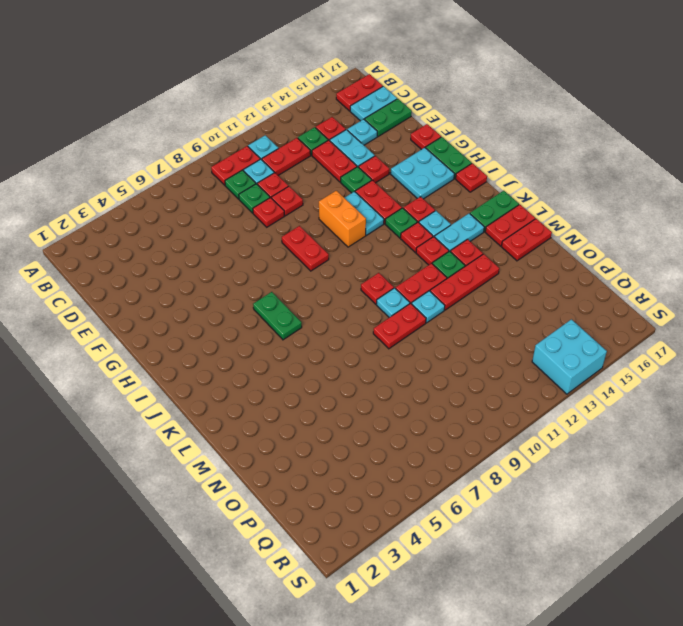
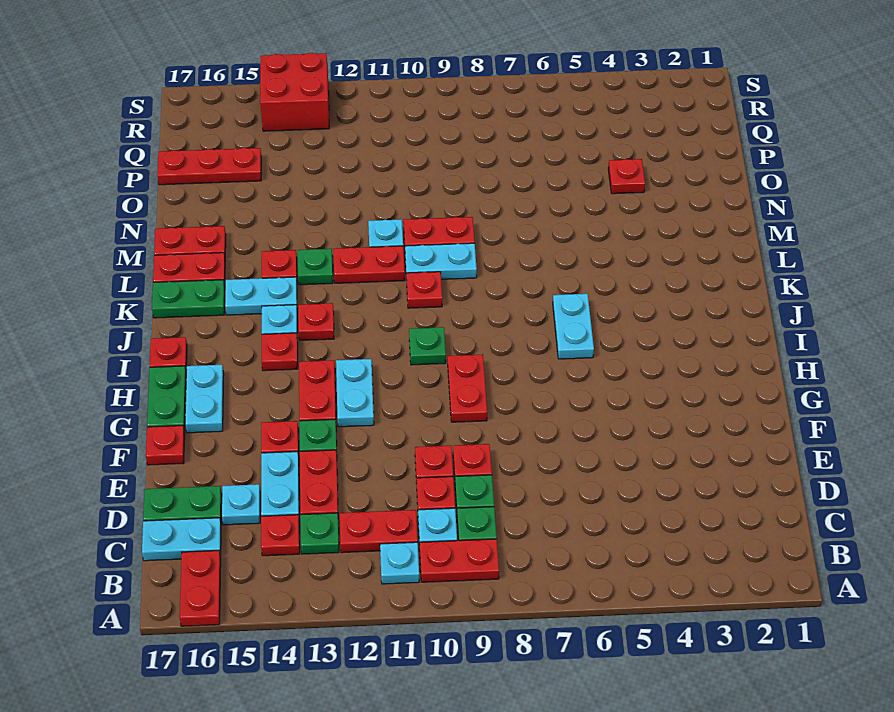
red plate B16:B17 level 1 -> red plate A16:B16 level 1
orange brick G11:H11 level 1 -> none
cyan plate G15:H16 level 1 -> cyan plate G16:H16 level 1
green plate I6:J6 level 1 -> cyan plate I6:J6 level 1
green plate I13 level 1 -> green plate I10 level 1
red plate K13 level 1 -> red plate O4 level 1
cyan plate L10 level 1 -> cyan plate L9:L10 level 1
red plate M12:M14 level 1 -> red plate P15:P17 level 1
cyan brick R13:S14 level 1 -> red brick R13:S14 level 1

